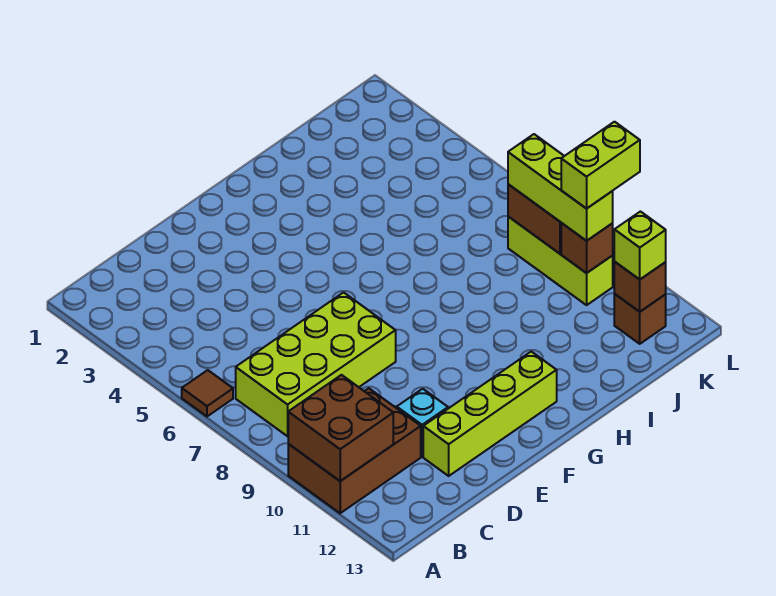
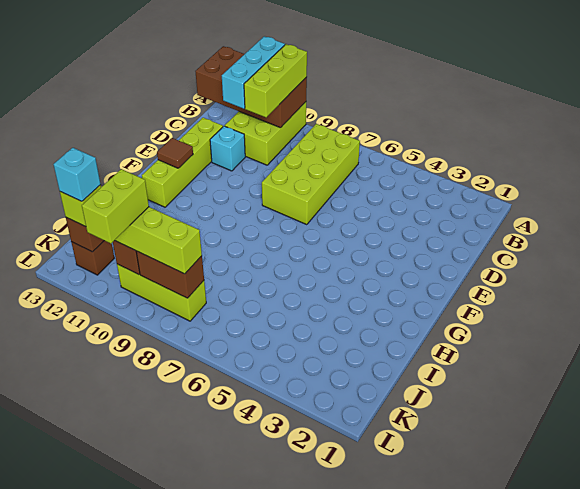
brown tile A6 level 1 -> brown tile F12 level 2
brown brick A10:C11 level 1 -> lime brick A10:C11 level 1
brown brick A10:B11 level 2 -> brown brick A10:B13 level 2
none -> lime brick A10:C10 level 3
none -> cyan brick A11:C11 level 3
none -> cyan brick K12 level 4

